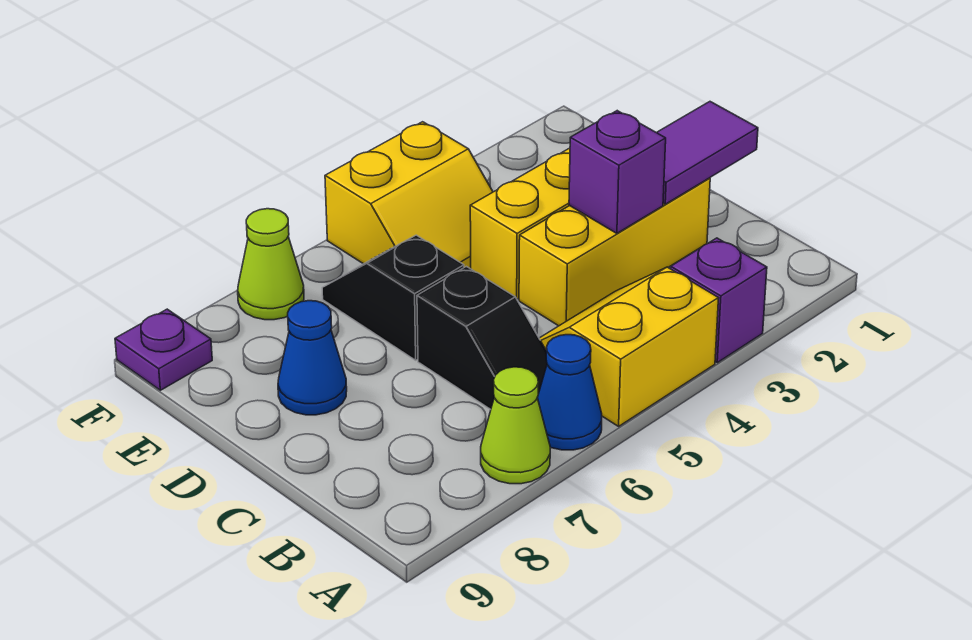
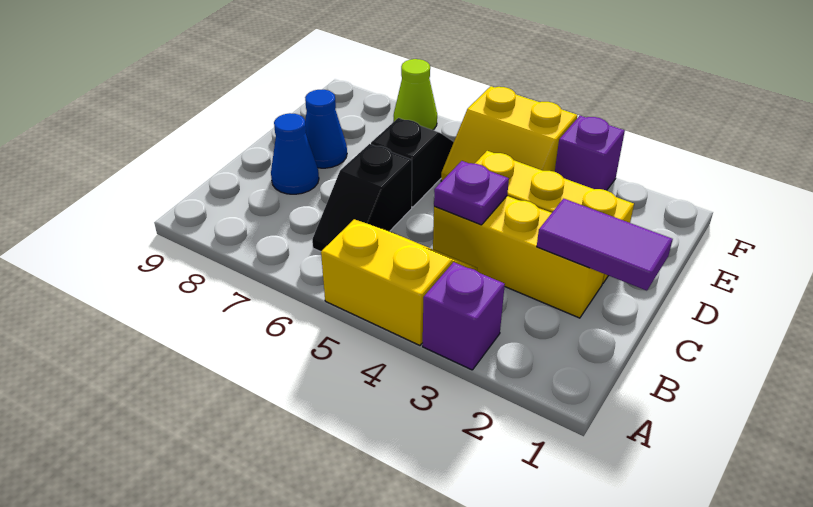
blue cone A6 level 1 -> blue cone C8 level 1
lime cone A7 level 1 -> none
purple brick C3 level 2 -> purple brick F3 level 1
purple plate F9 level 1 -> purple plate C4 level 2

